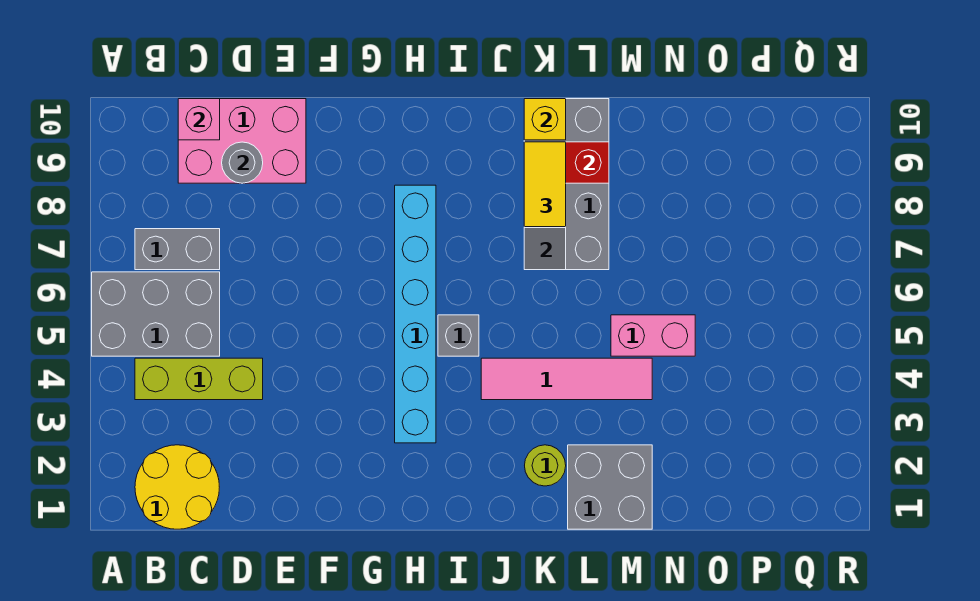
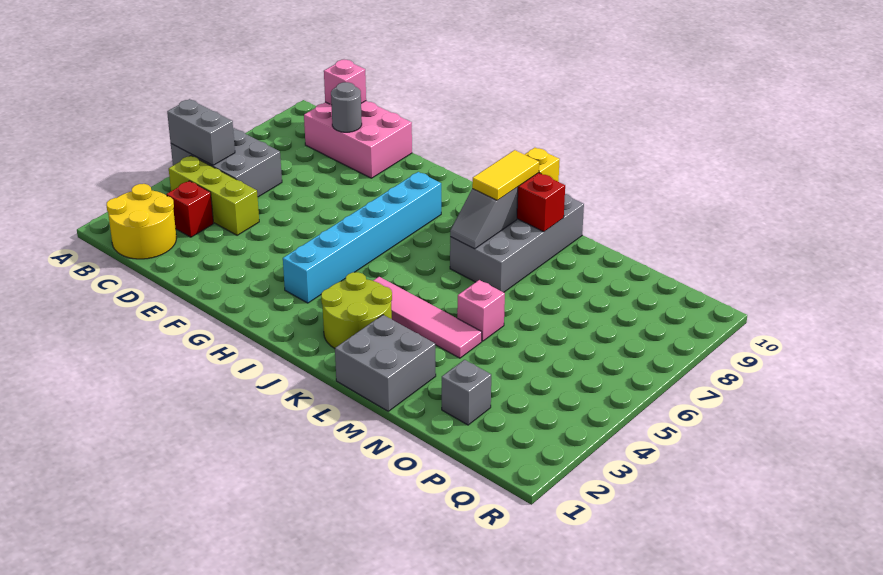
grey brick B7:C7 level 1 -> grey brick A5:B5 level 2
none -> red brick C3 level 1
grey brick I5 level 1 -> grey brick O2 level 1
lime round brick K2 level 1 -> lime round brick J2:K3 level 1
pink brick M5:N5 level 1 -> pink brick M5 level 1

